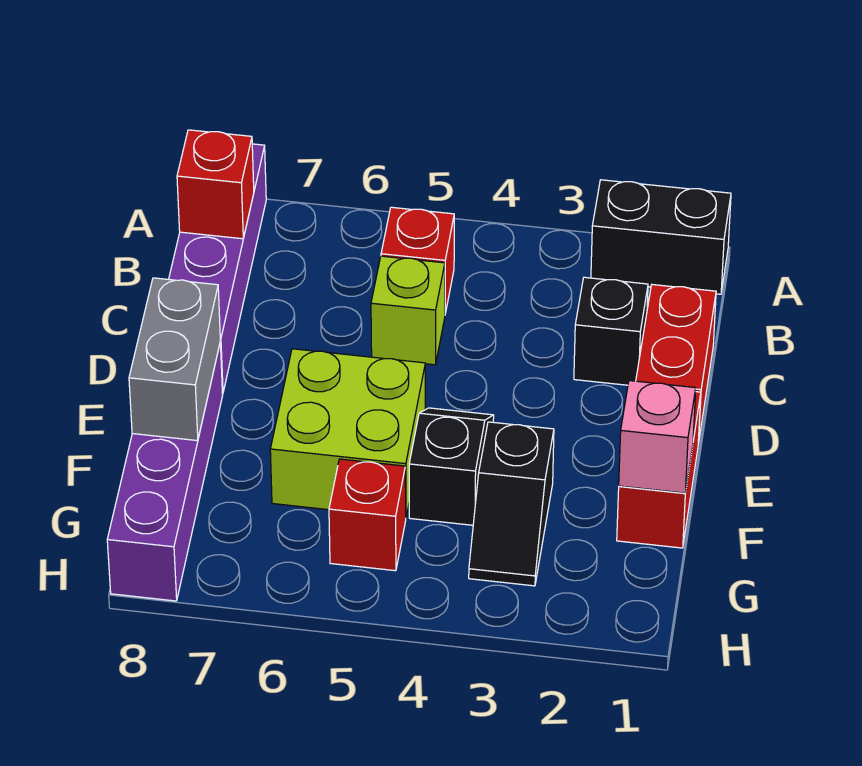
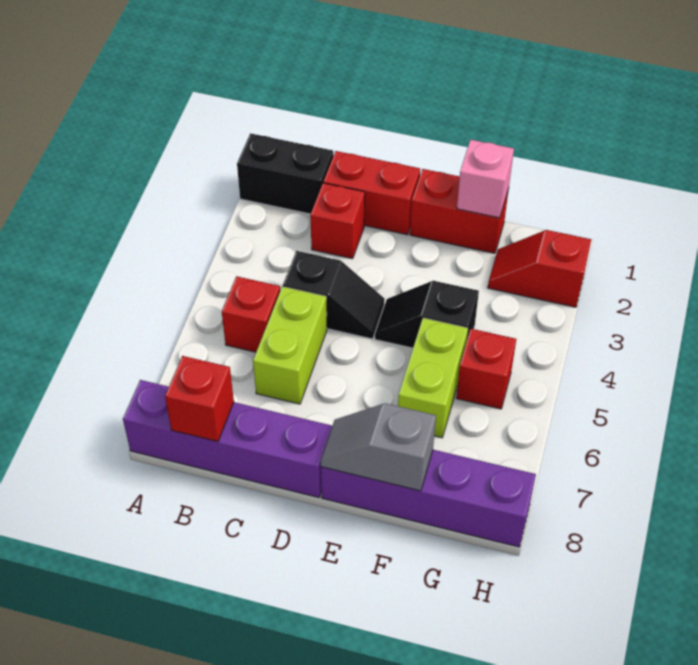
black brick A1:A2 level 1 -> black brick A1:B1 level 1
black brick C2 level 1 -> red brick C2 level 1
lime brick C5 level 1 -> lime brick C5:C6 level 1
lime brick E5:F6 level 1 -> lime brick F5:F6 level 1
grey brick E8:F8 level 2 -> grey slope E8:F8 level 2 top F
black slope F3:G3 level 1 top F -> black slope C4:D4 level 1 top C
none -> red slope G2:H2 level 1 top H

